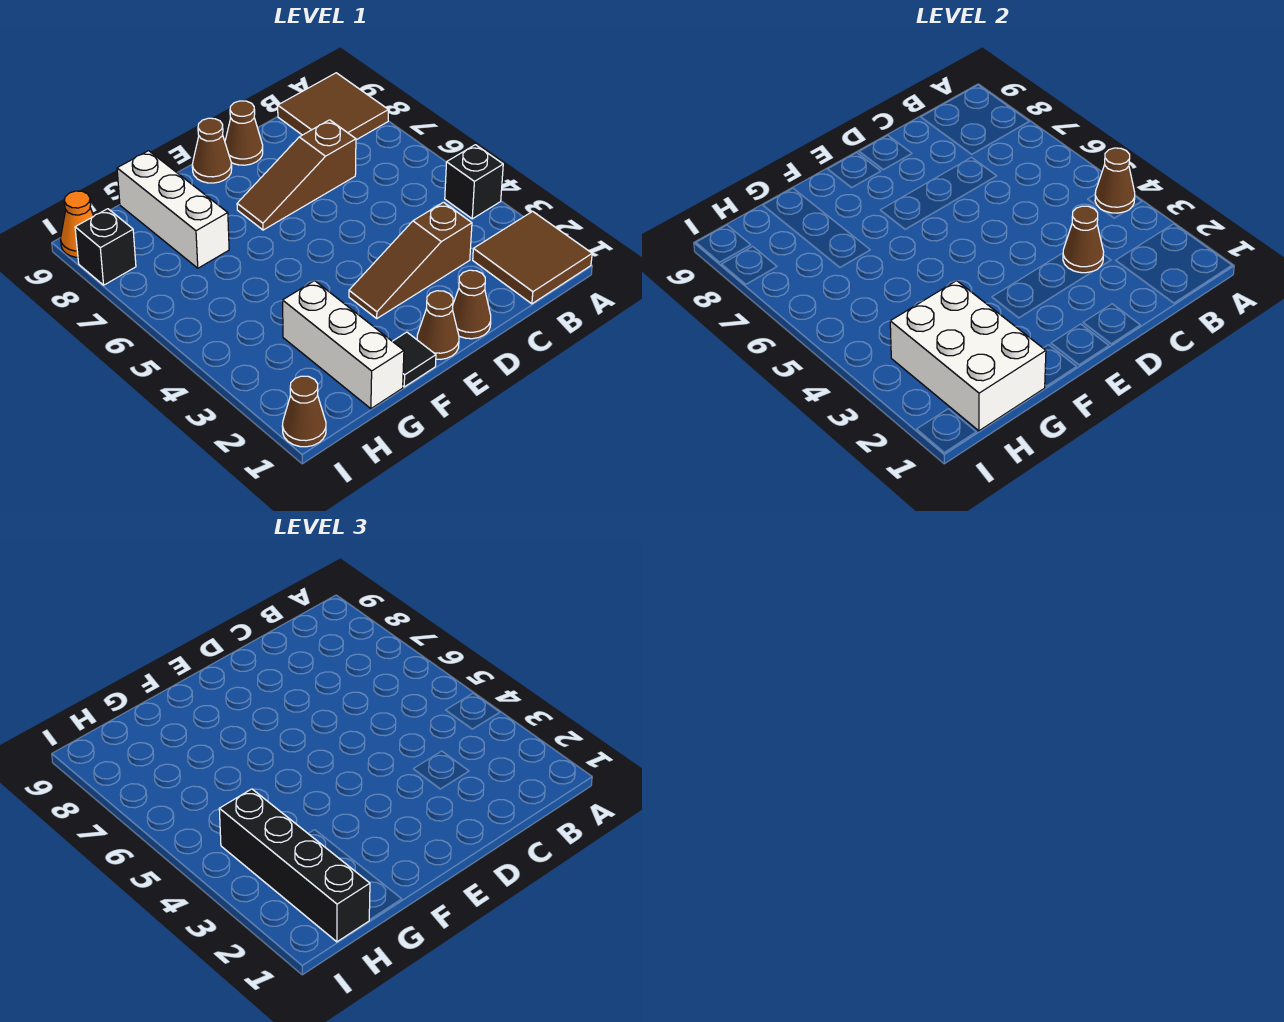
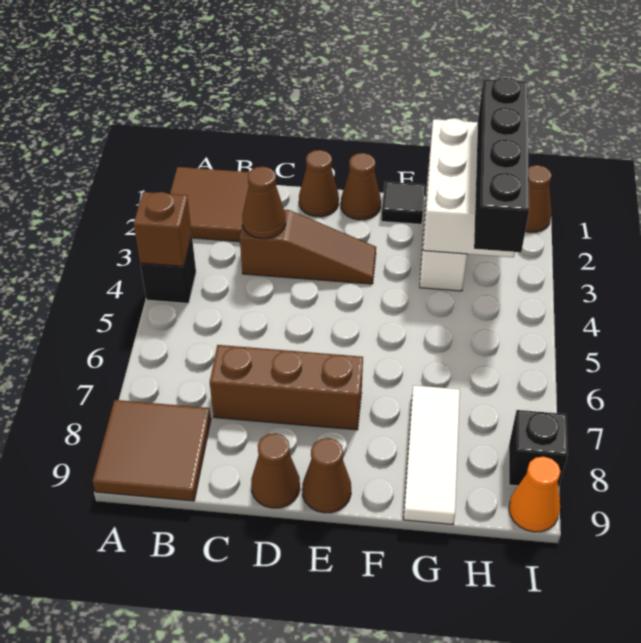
brown cone A4 level 2 -> brown brick A4 level 2
brown slope C7:E7 level 1 top C -> brown brick C7:E7 level 1
white brick G7:G9 level 1 -> white tile G7:G9 level 1

